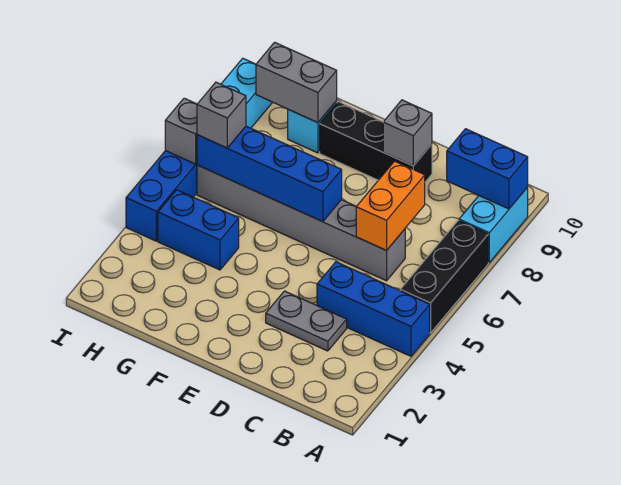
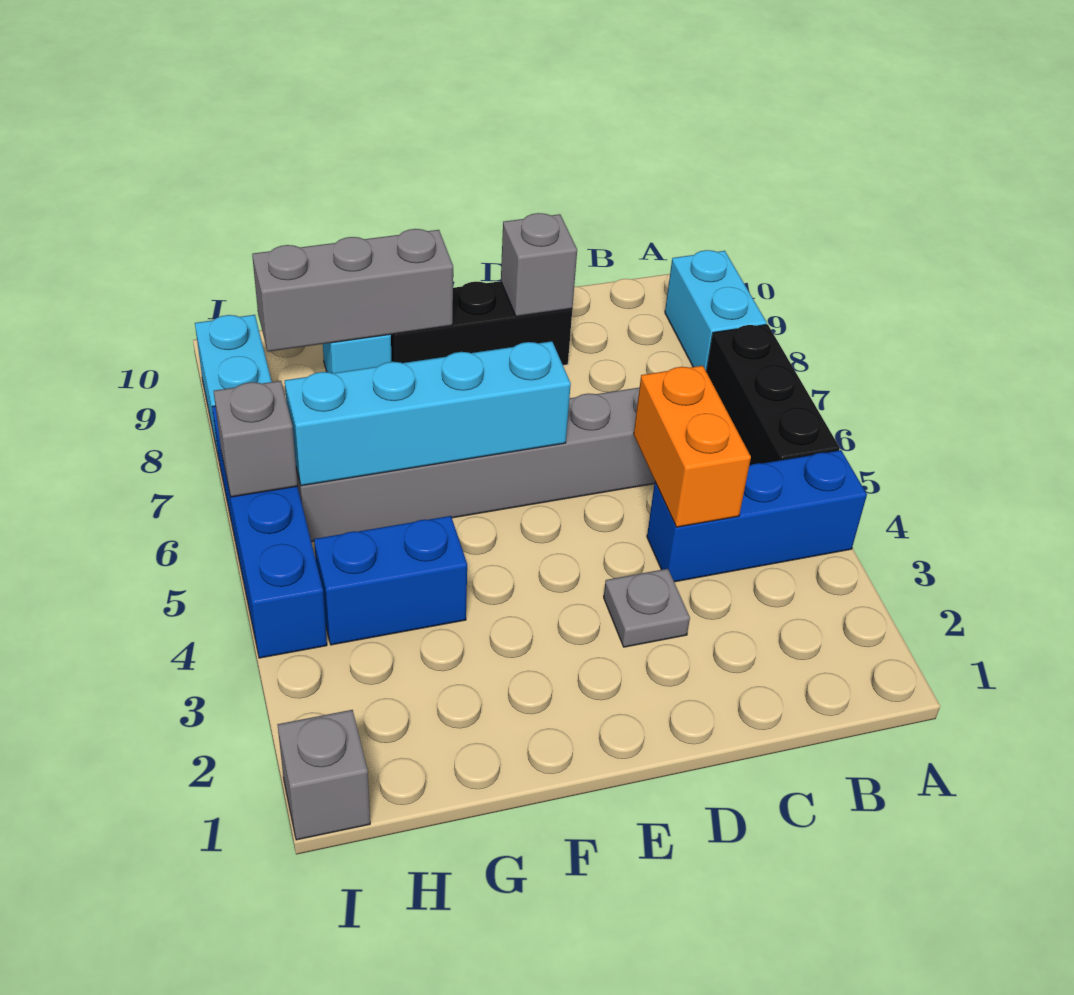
blue brick A9:B9 level 2 -> none
grey plate C3:D3 level 1 -> grey plate D3 level 1
orange brick C6:C7 level 2 -> orange brick C4:C5 level 2
blue brick E6:H6 level 2 -> cyan brick E6:H6 level 2
grey brick G9:H9 level 2 -> grey brick F9:H9 level 2
grey brick H6 level 3 -> grey brick I1 level 1

